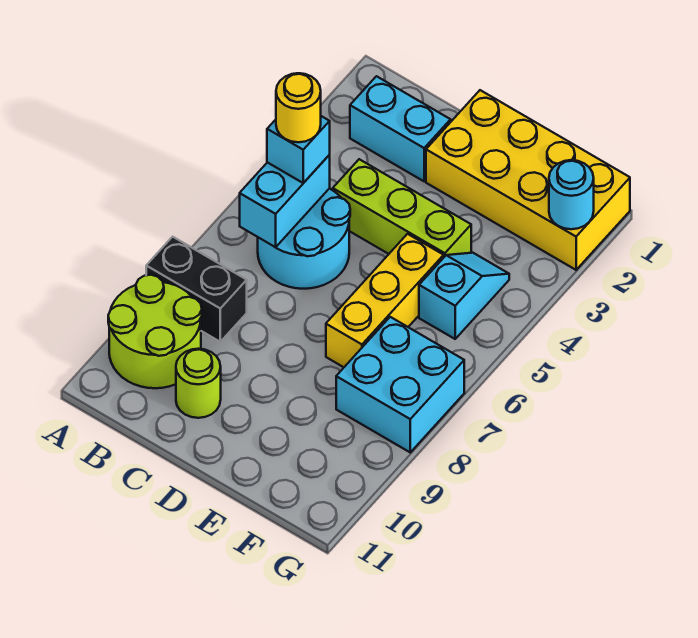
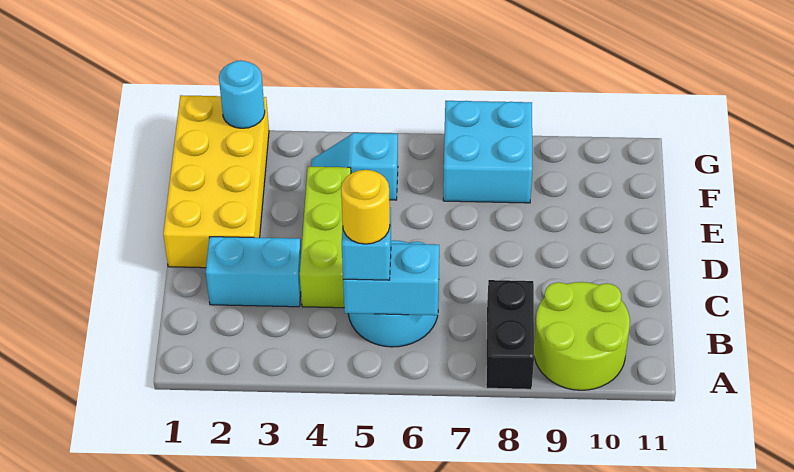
cyan brick B2:C2 level 1 -> cyan brick C2:C3 level 1
lime round brick C10 level 1 -> none
yellow brick E5:E7 level 1 -> none

